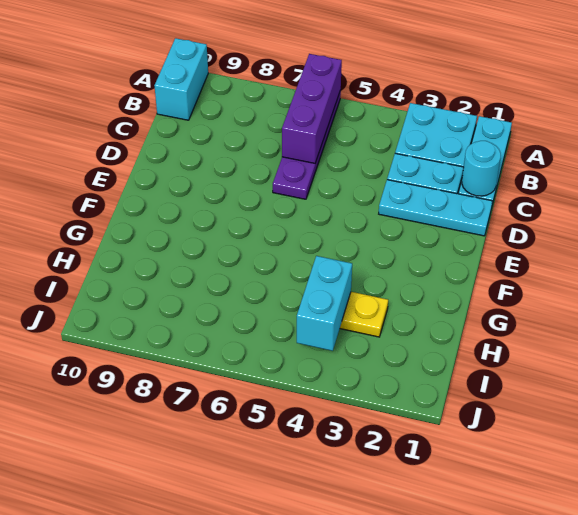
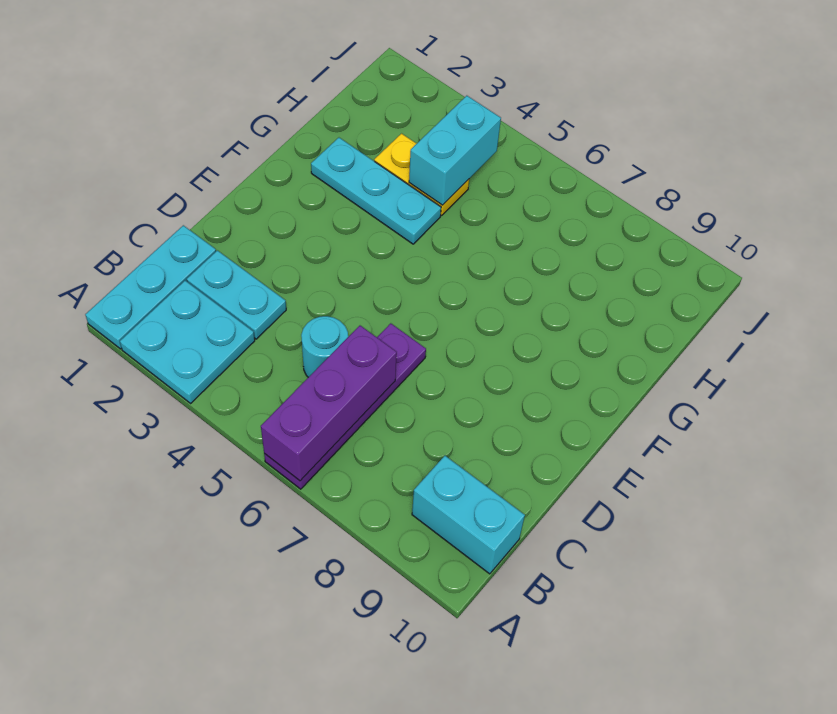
cyan brick A10:B10 level 1 -> cyan brick B9:B10 level 1
cyan round brick C1 level 2 -> cyan round brick C5 level 1
cyan plate D1:D3 level 1 -> cyan plate G2:G4 level 1

